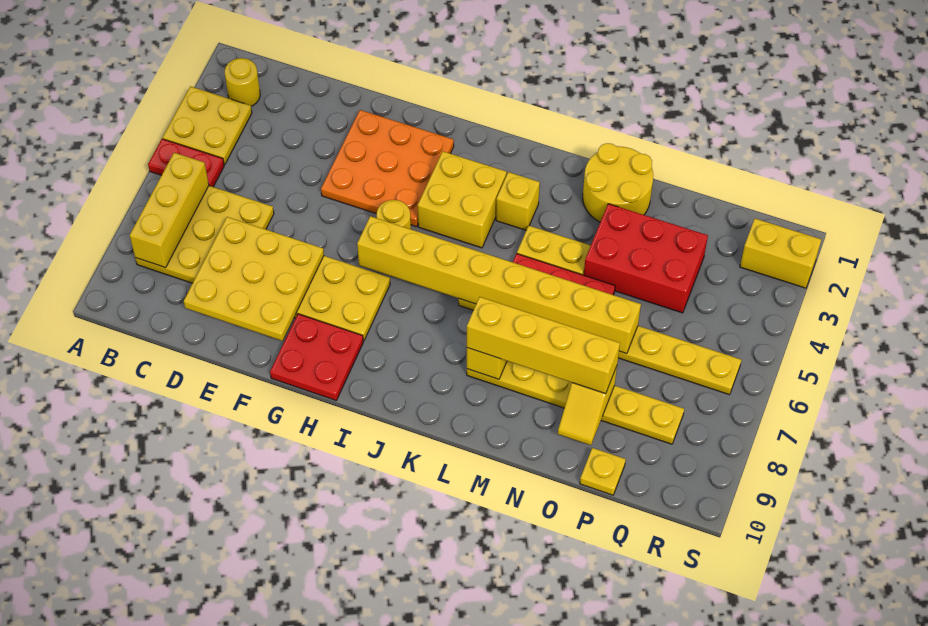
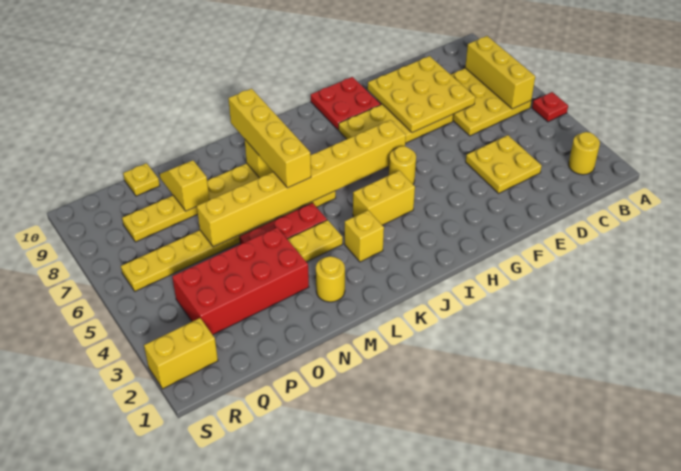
yellow plate A3:B4 level 1 -> yellow plate D3:E4 level 1
red plate A5:B5 level 1 -> red plate A5 level 1
orange plate F2:H4 level 1 -> none
yellow brick I3:J4 level 1 -> yellow brick I4:J4 level 1
yellow brick L8:O8 level 3 -> yellow brick L6:L9 level 3
yellow round brick M1:N2 level 1 -> yellow round brick M2 level 1
red brick N3:P4 level 1 -> red brick N3:Q4 level 1

